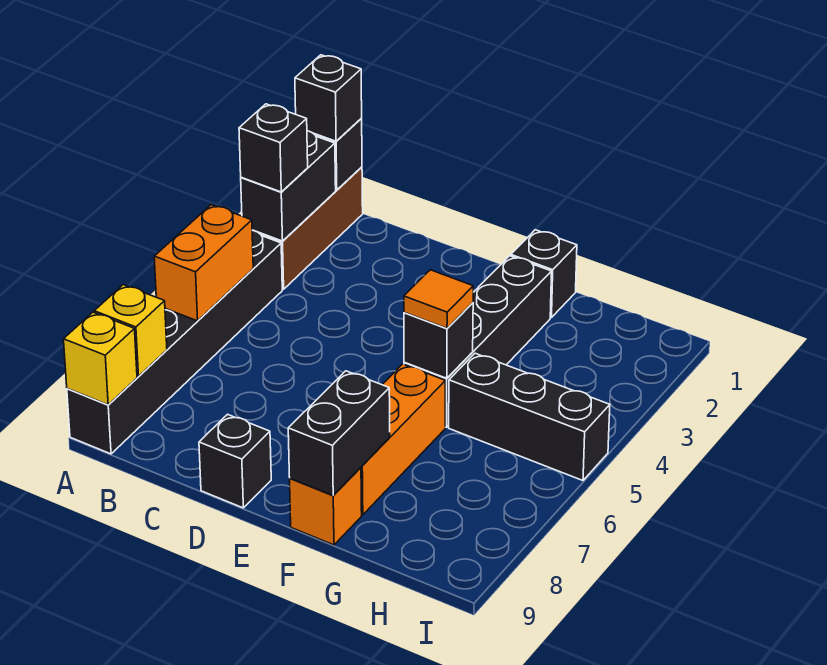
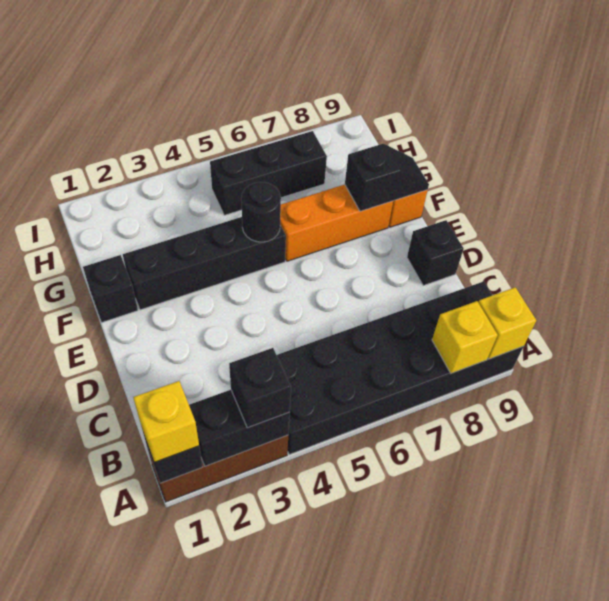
black brick A1 level 3 -> yellow brick A1 level 3
black brick A4:A9 level 1 -> black brick A4:B9 level 1
orange brick A5:A6 level 2 -> none
black brick F5 level 2 -> black round brick F5 level 2
orange tile F5 level 3 -> none
black brick F8:F9 level 2 -> black slope F8:F9 level 2 top 8
black brick G5:I5 level 1 -> black brick H5:H7 level 1

